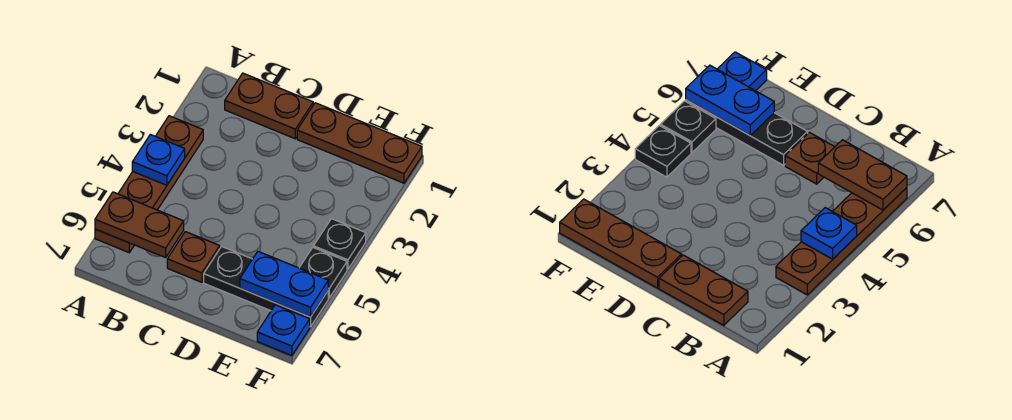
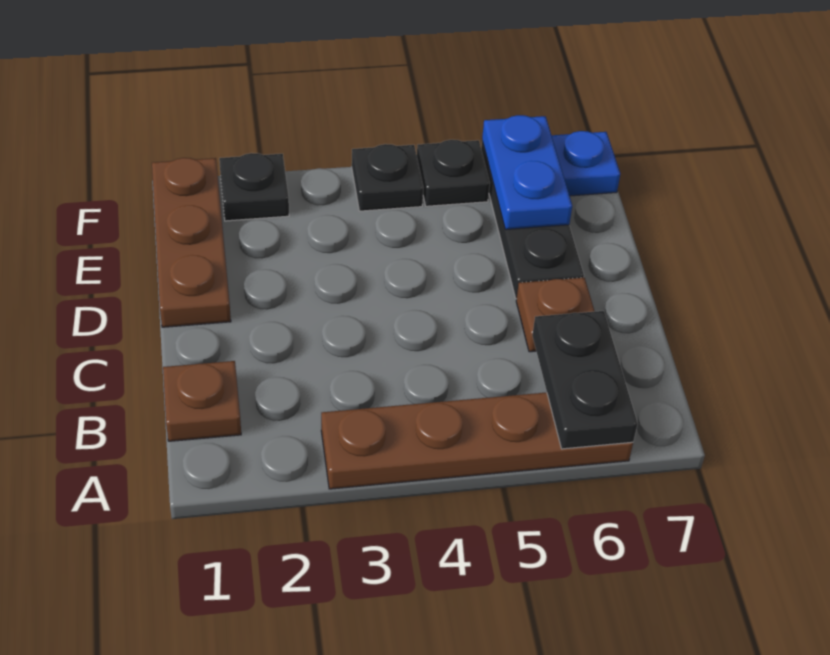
blue plate A4 level 2 -> none
brown plate A6:B6 level 2 -> black plate A6:B6 level 2
brown plate B1:C1 level 1 -> brown plate B1 level 1
none -> black plate F2 level 1

